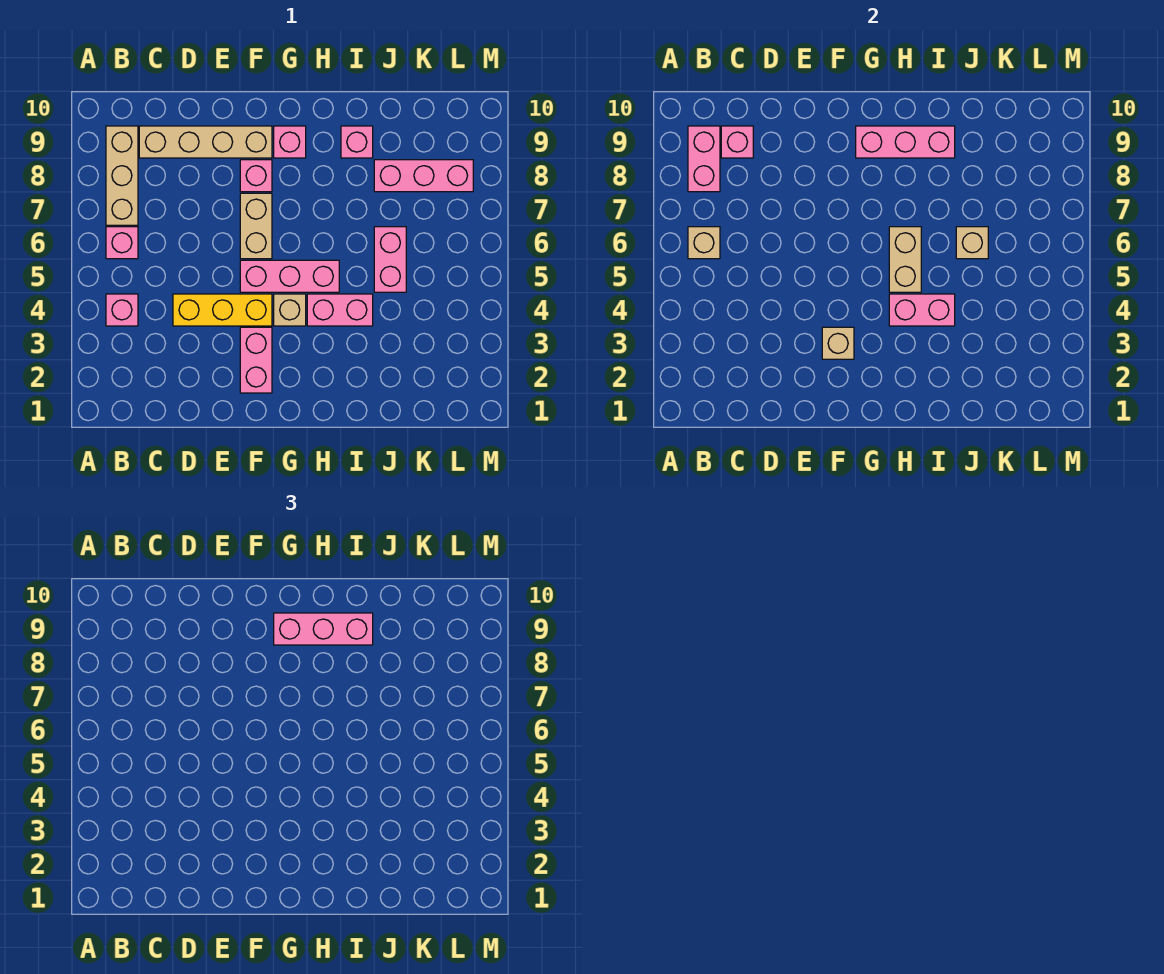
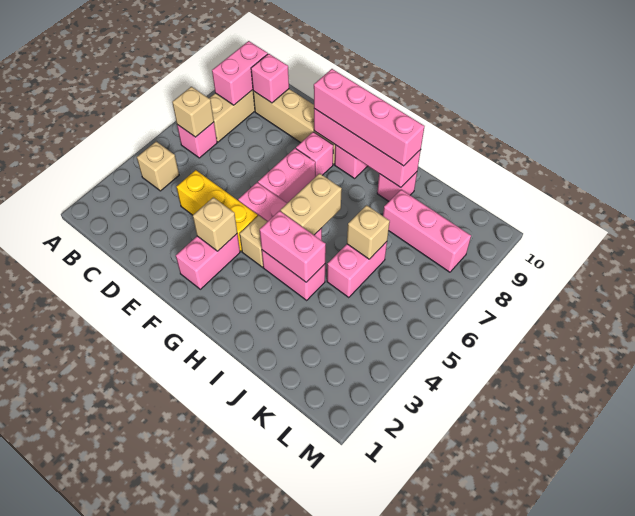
pink brick B4 level 1 -> tan brick B4 level 1
tan brick F6:F7 level 1 -> pink brick F6:F7 level 1
pink brick G9:I9 level 2 -> pink brick F9:I9 level 2
pink brick G9:I9 level 3 -> pink brick F9:I9 level 3

